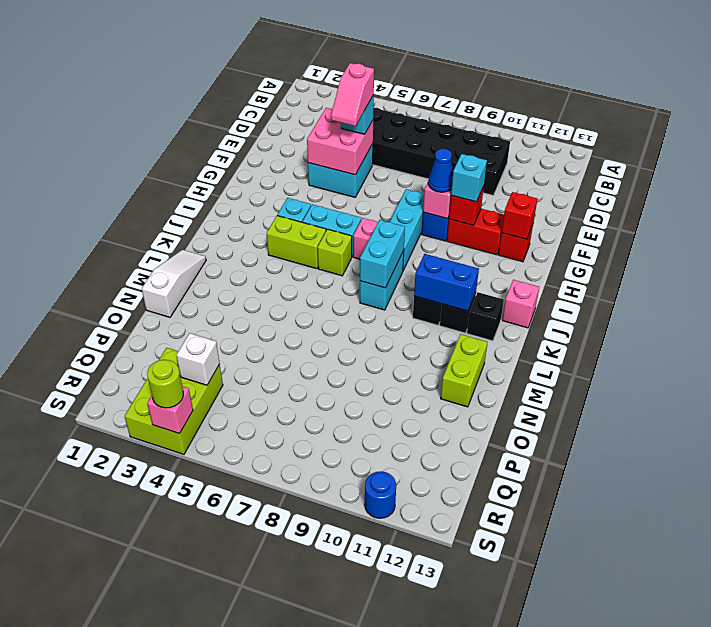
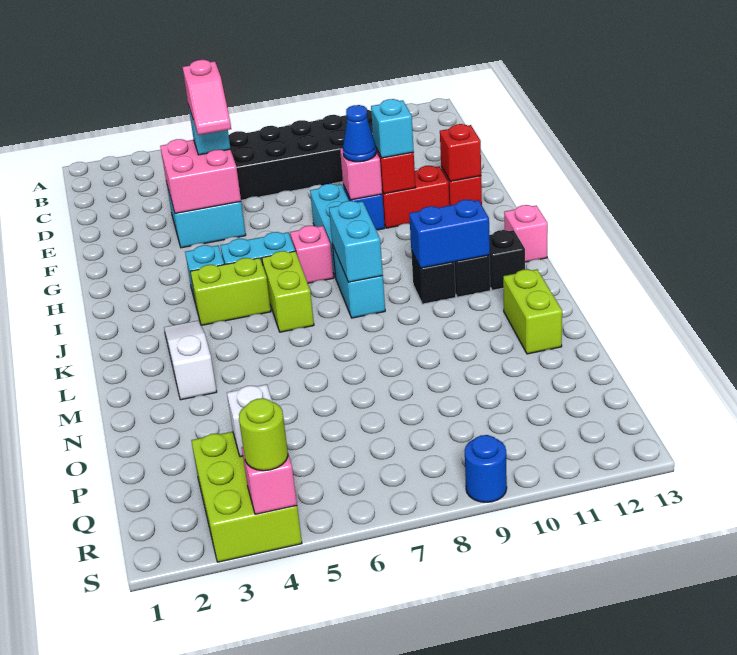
lime brick J6 level 1 -> lime brick J6:K6 level 1
white slope L1:N1 level 1 top N -> white slope K3:M3 level 1 top M
blue round brick S11 level 1 -> blue round brick S9 level 1

